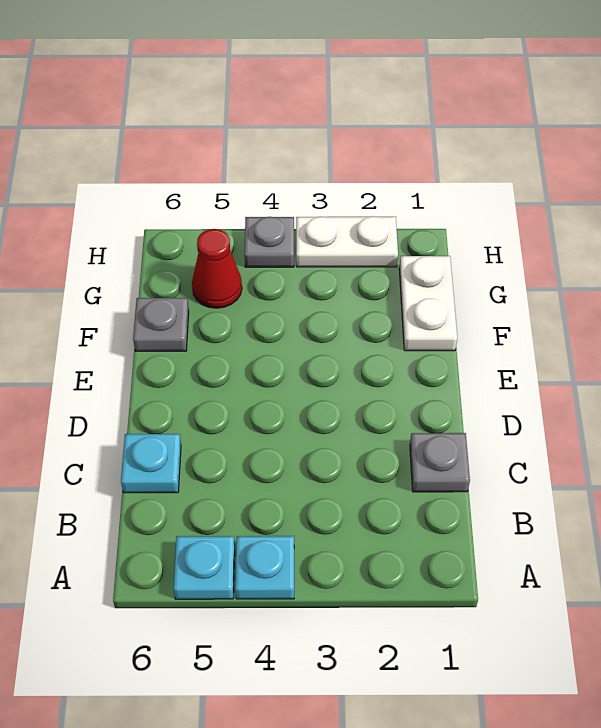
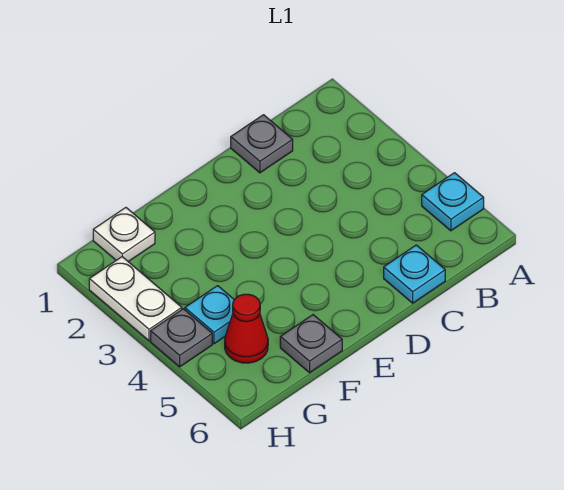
cyan plate A4 level 1 -> cyan plate G4 level 1
white plate F1:G1 level 1 -> white plate G1 level 1

